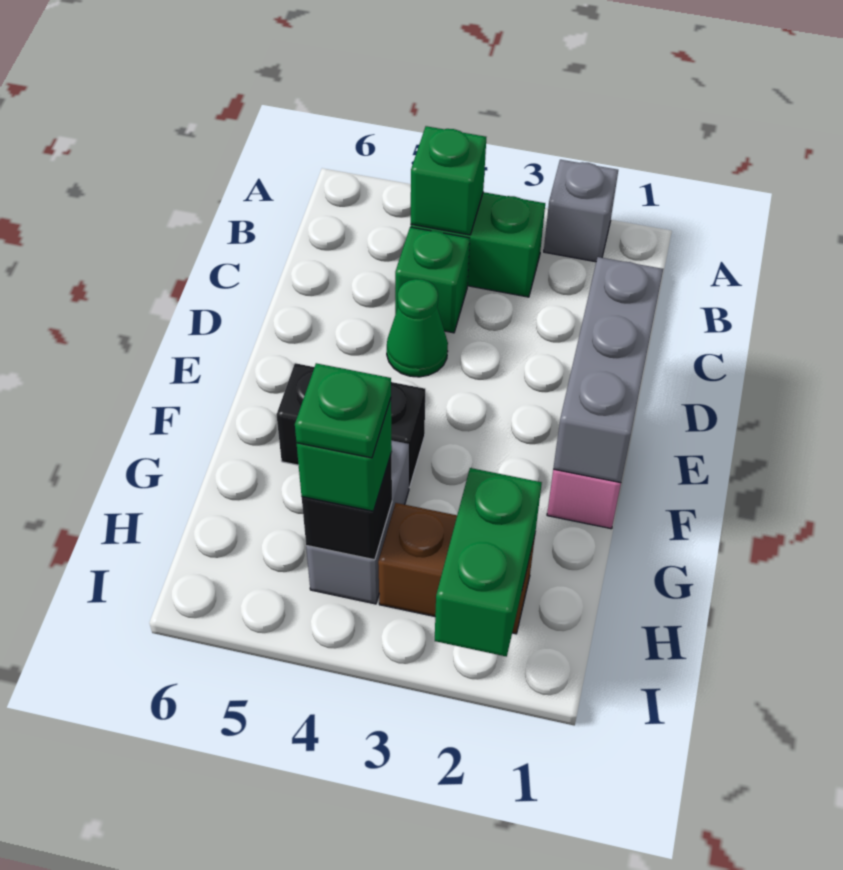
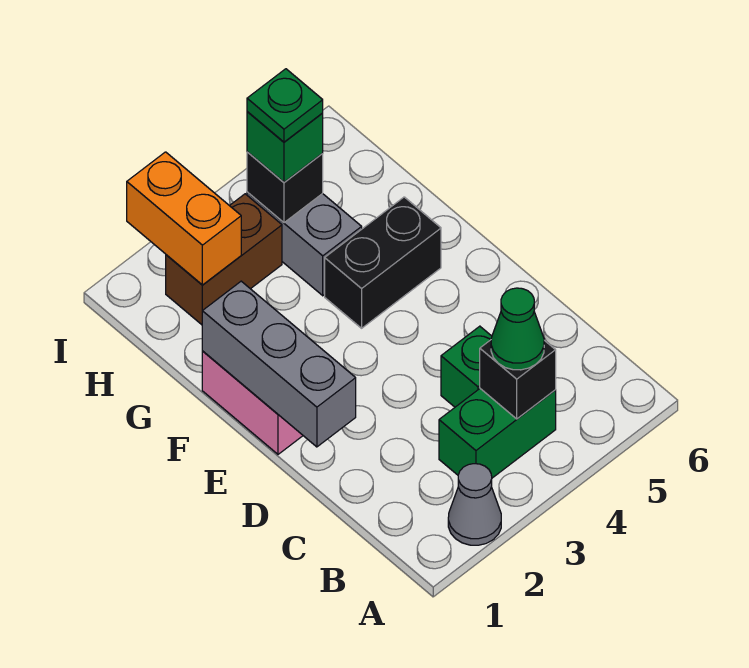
grey brick A2 level 1 -> grey cone A2 level 1
green brick B4 level 2 -> black brick B4 level 2
green cone D4 level 1 -> green cone B4 level 3
green brick H2:I2 level 2 -> orange brick H2:I2 level 2

